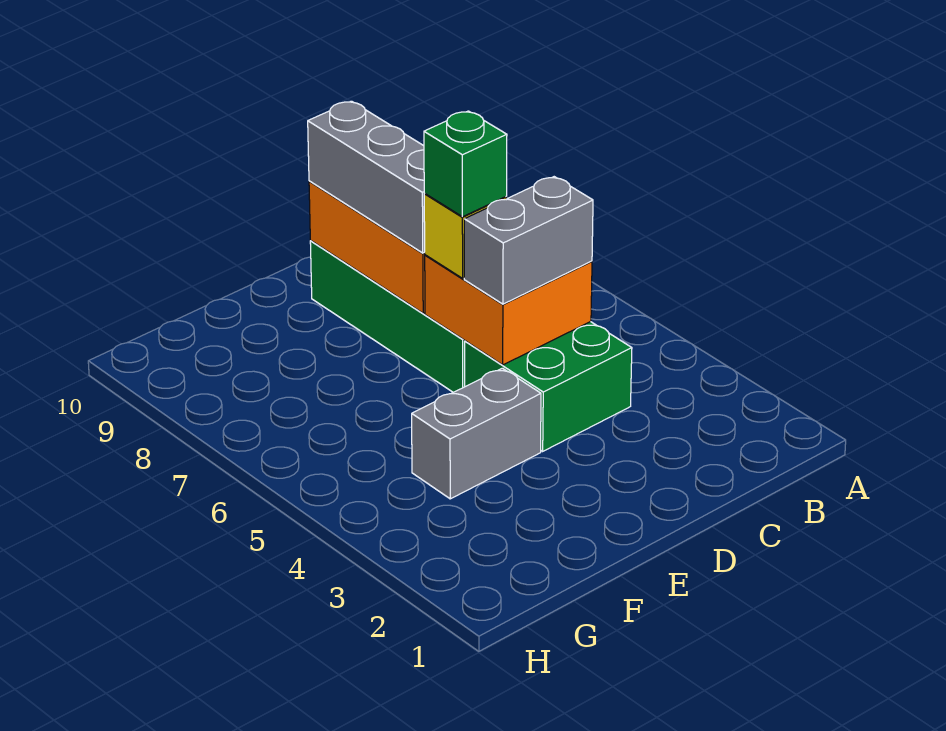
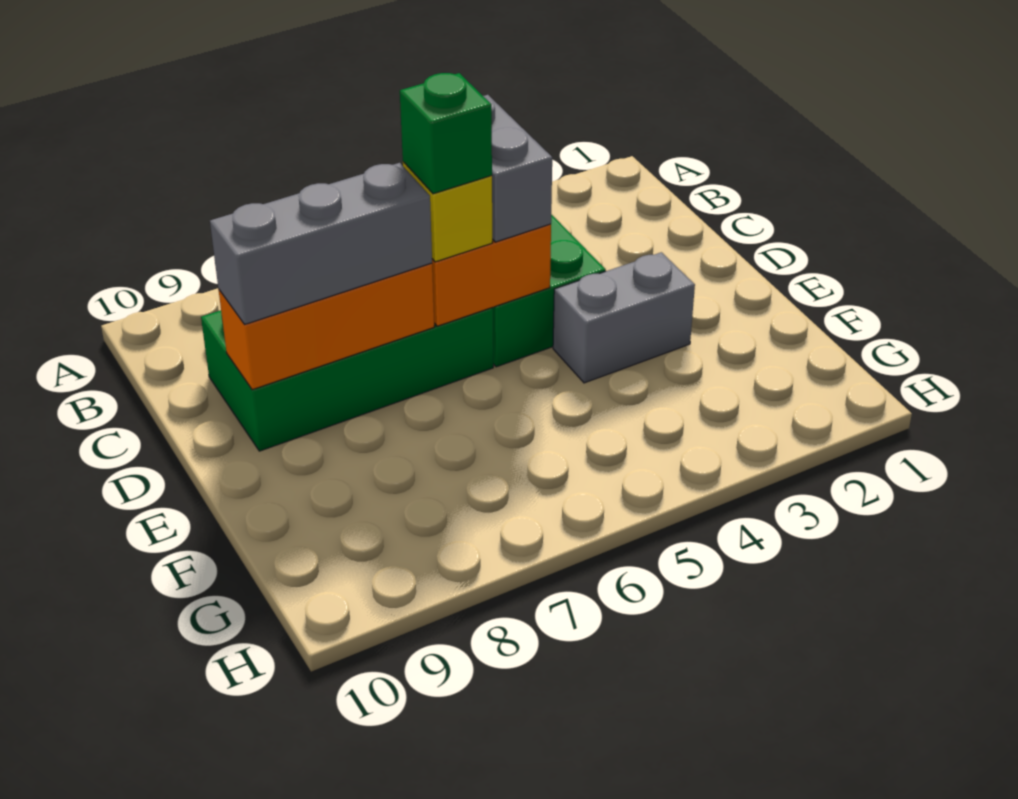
grey brick E4:F4 level 1 -> grey brick E3:E4 level 1

